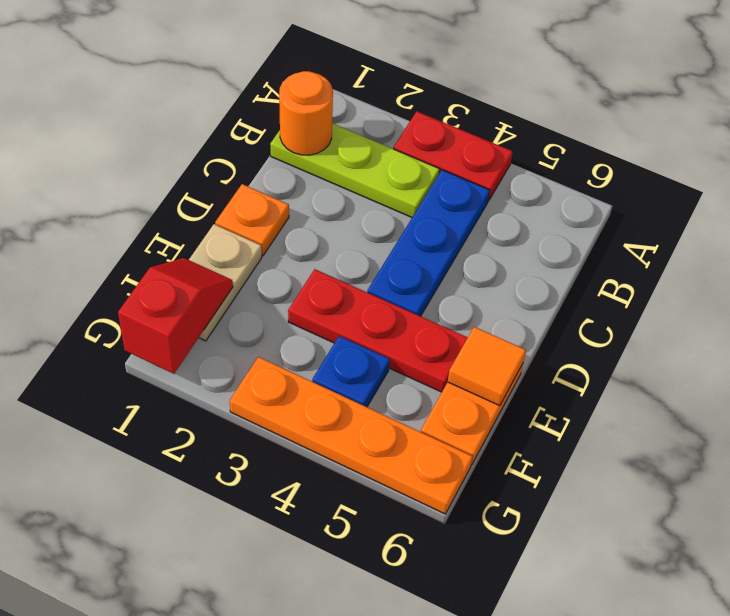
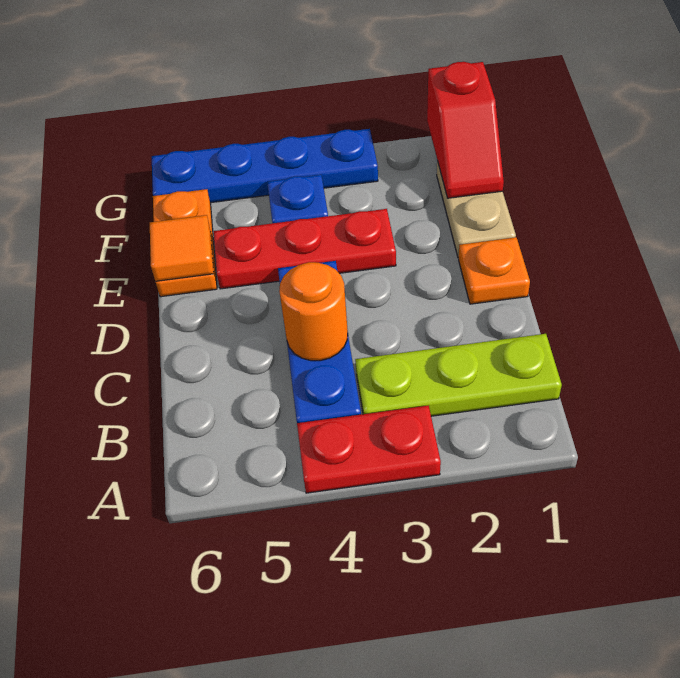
orange round brick B1 level 2 -> orange round brick C4 level 2
orange plate G3:G6 level 1 -> blue plate G3:G6 level 1

